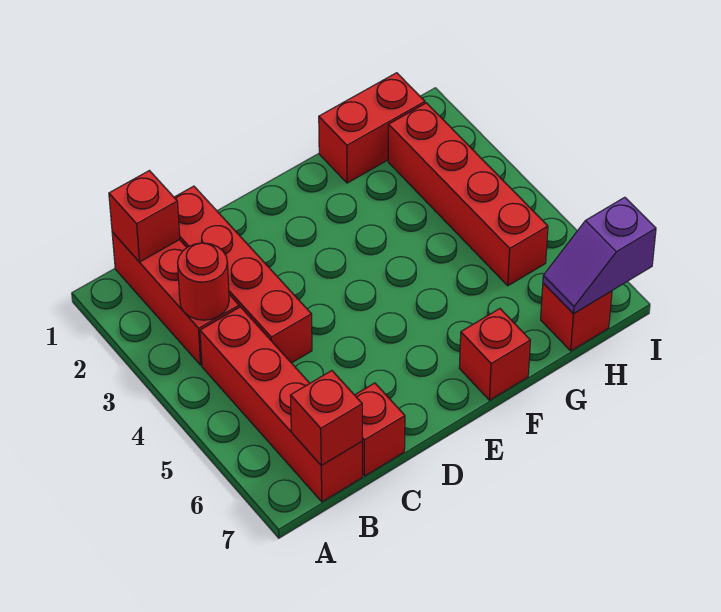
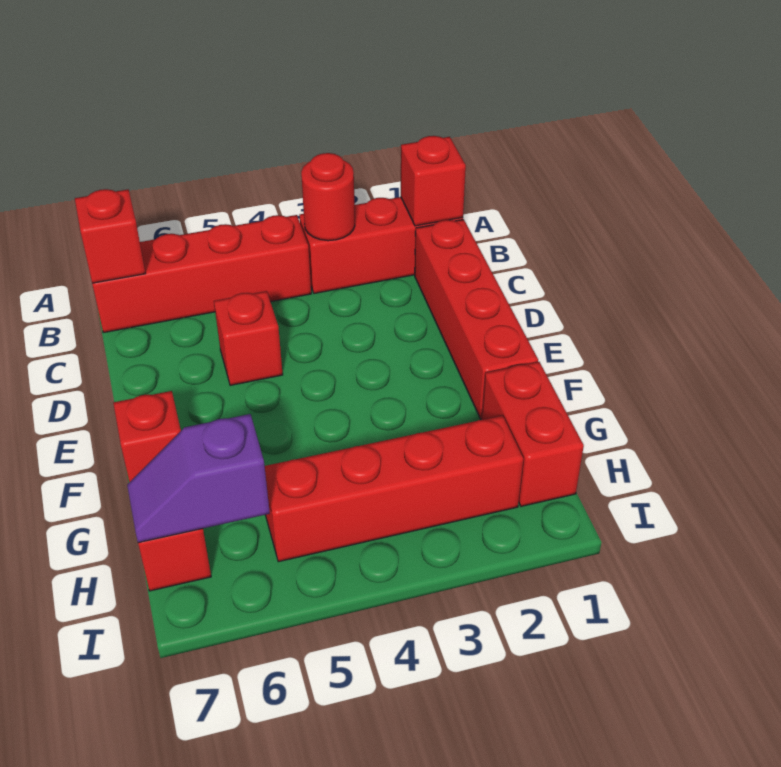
red brick C1:C4 level 1 -> red brick C1:F1 level 1
red brick C7 level 1 -> red brick D5 level 1
purple slope H7:I7 level 2 top I -> purple slope H6:H7 level 2 top 6

